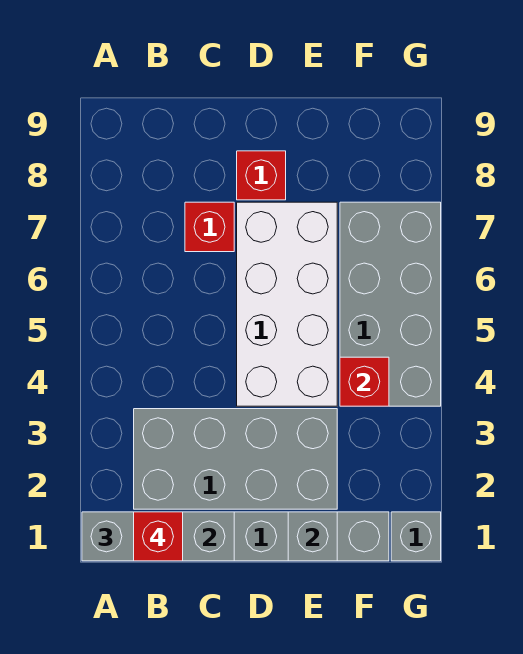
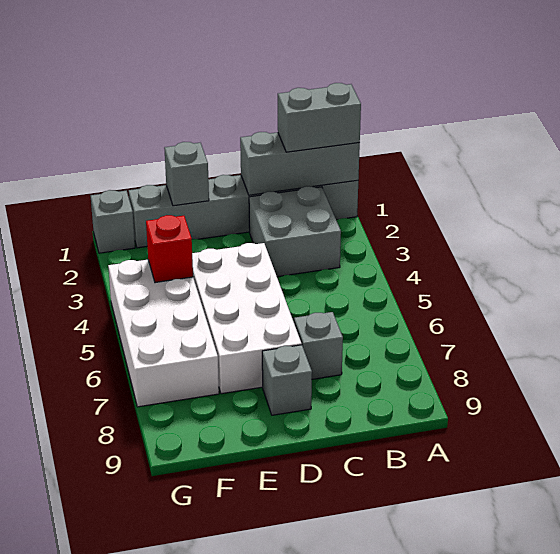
red brick B1 level 4 -> none
grey brick B2:E3 level 1 -> grey brick B2:C3 level 1
red brick C7 level 1 -> grey brick C7 level 1
red brick D8 level 1 -> grey brick D8 level 1
grey brick F4:G7 level 1 -> white brick F4:G7 level 1

